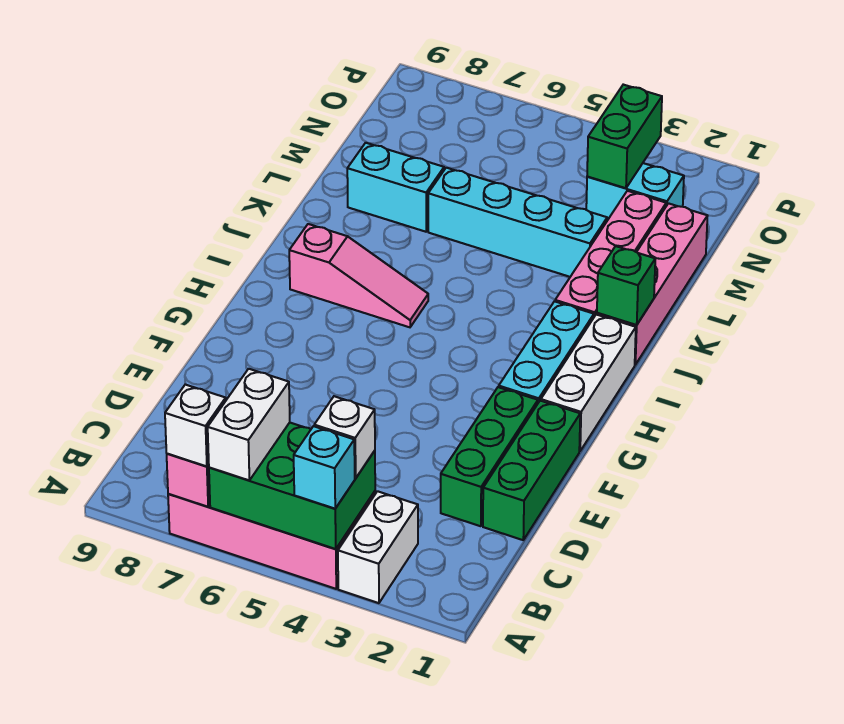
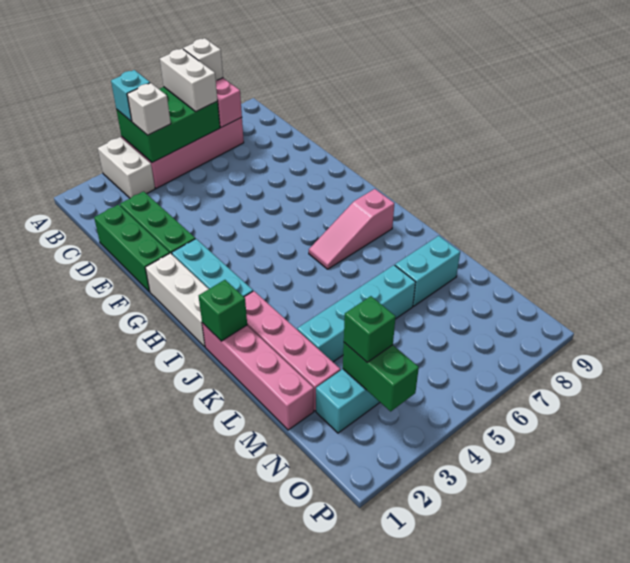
none -> green brick N3 level 3

